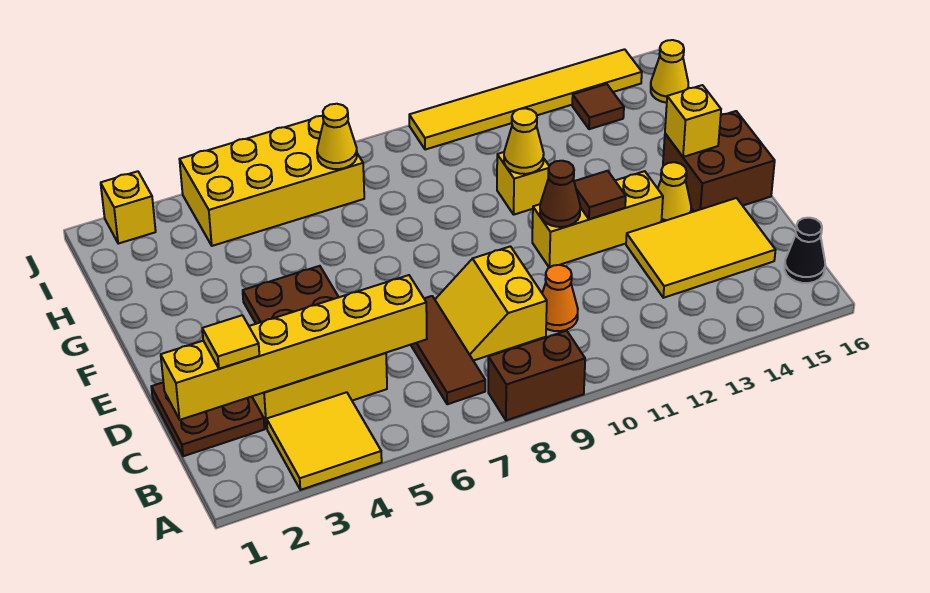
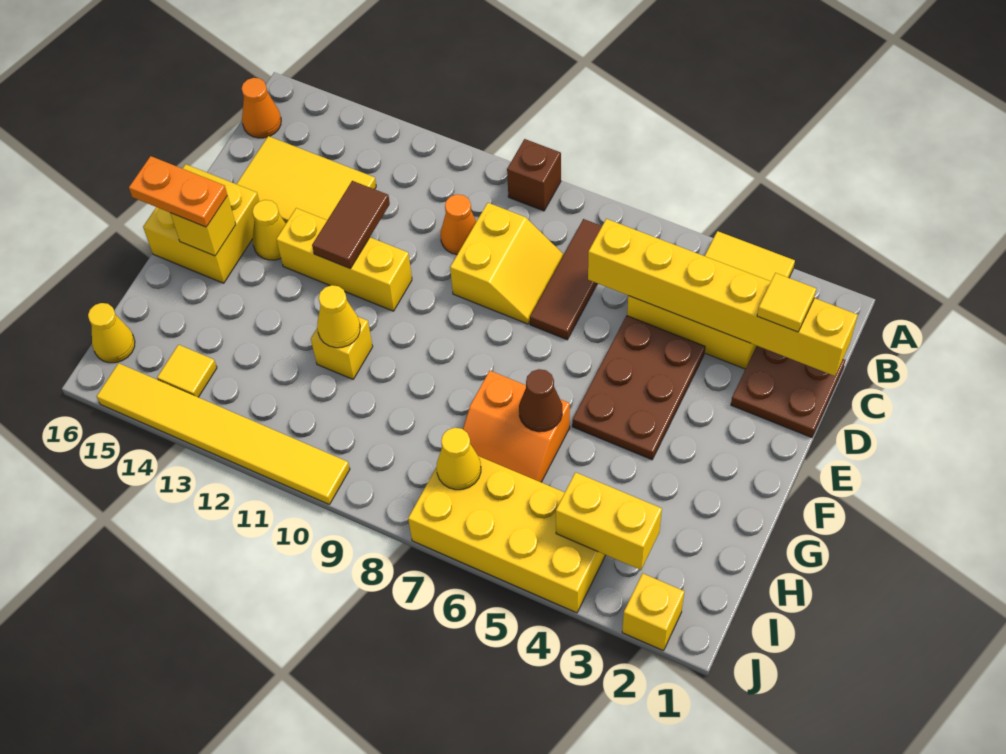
brown brick A8:A9 level 1 -> brown brick A9 level 1
black cone B16 level 1 -> orange cone B16 level 1
brown cone E11 level 2 -> brown cone G6 level 2
brown tile E12 level 2 -> brown tile D12:E12 level 2
brown brick E15:F16 level 1 -> yellow brick E15:F16 level 1
none -> orange plate F15:F16 level 3
none -> orange slope G6:H7 level 1 top G
none -> yellow brick I3:I4 level 2
brown tile I14 level 1 -> yellow tile I14 level 1

